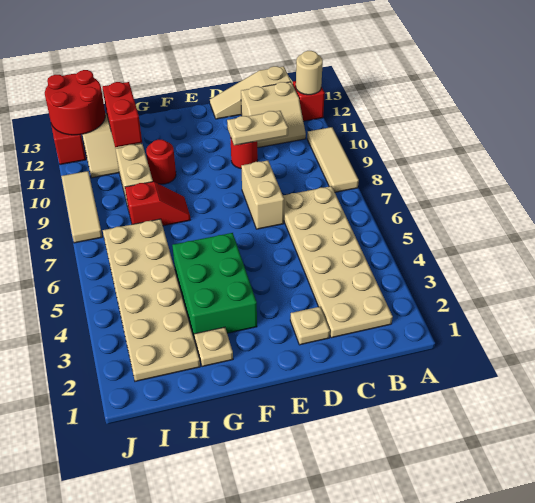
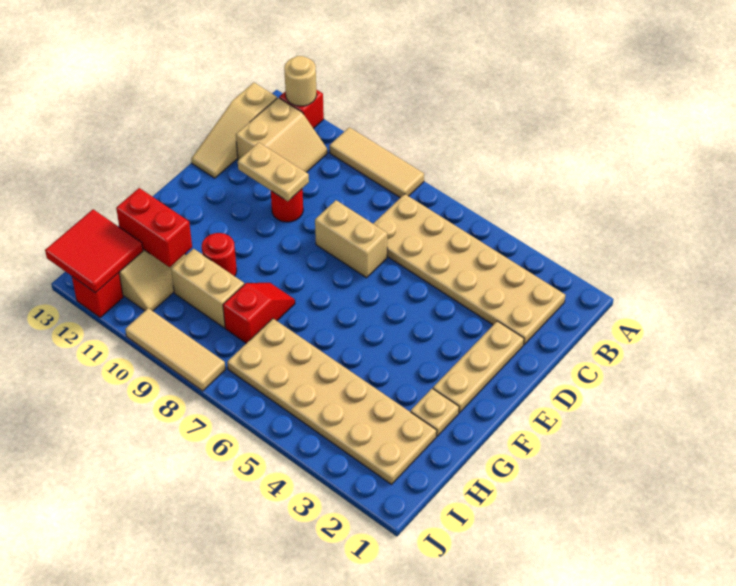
tan plate C10:D10 level 2 -> tan plate D10:D11 level 2
tan plate D2 level 1 -> tan plate D2:F2 level 1
green brick F3:G5 level 1 -> none
red round brick I12:J13 level 2 -> red tile I12:J13 level 2

